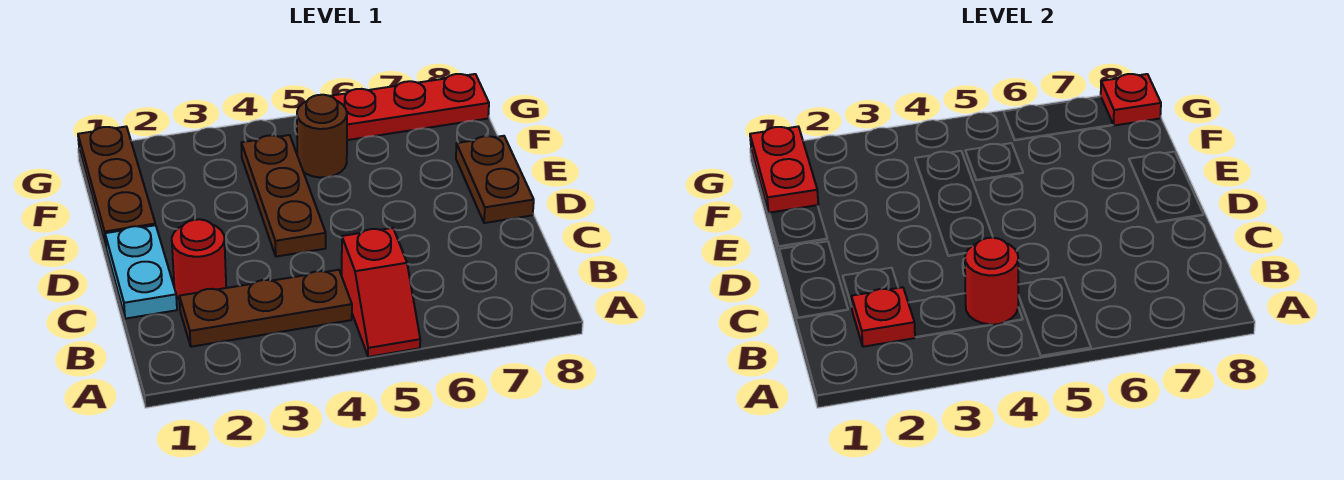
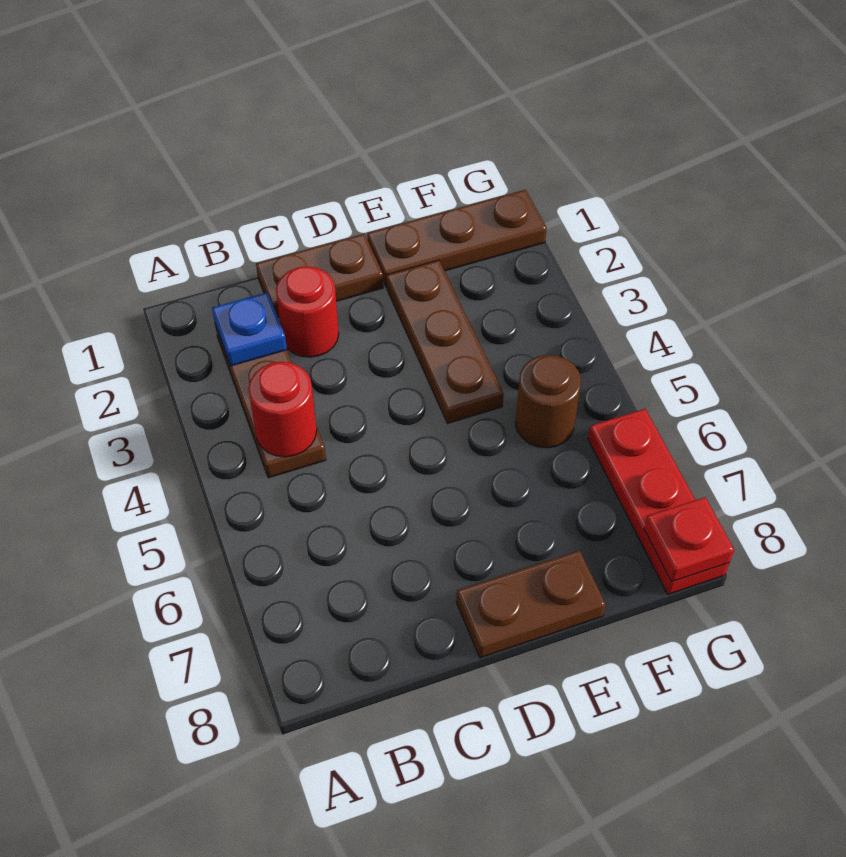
red slope A5:B5 level 1 top B -> none
red plate B2 level 2 -> blue plate B2 level 2
cyan plate C1:D1 level 1 -> brown plate C1:D1 level 1
brown plate D4:F4 level 1 -> brown plate E2:E4 level 1
red plate F1:G1 level 2 -> none

